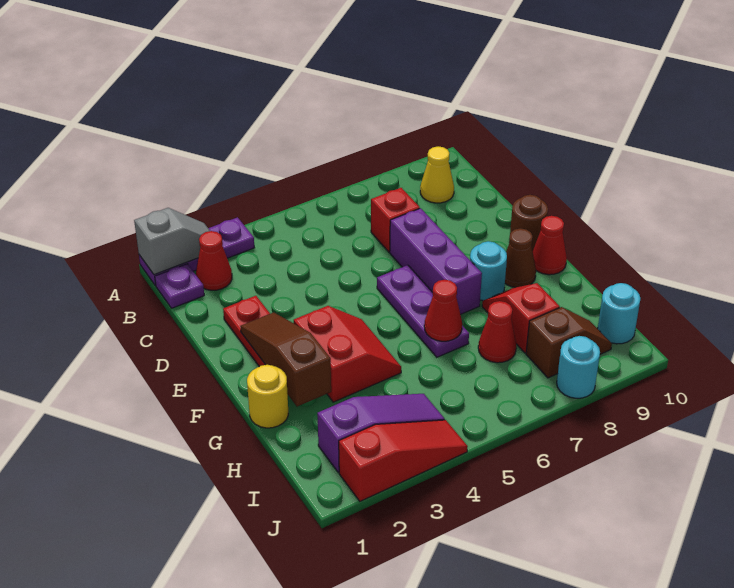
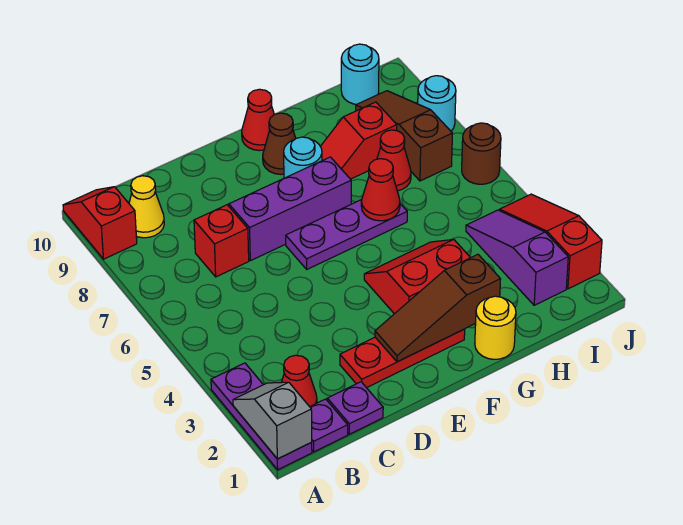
none -> red slope A9:A10 level 1 top 9
none -> purple plate C1 level 1
brown round brick E10 level 1 -> brown round brick J6 level 1
brown slope I8:I9 level 1 top 8 -> brown slope I7:I9 level 1 top 7

